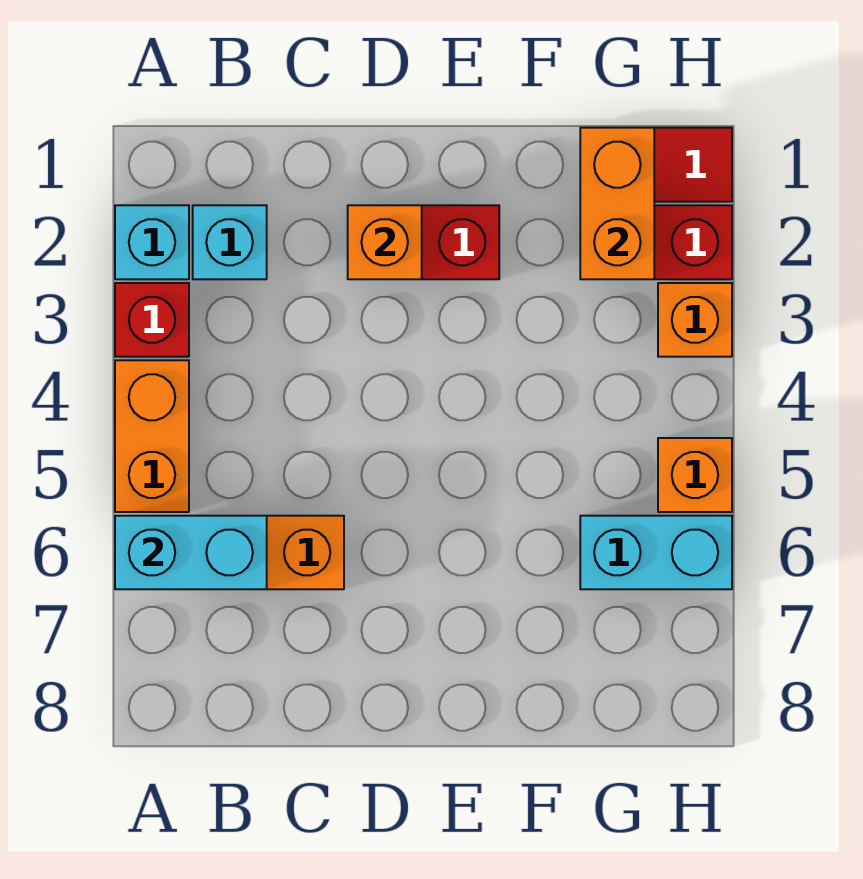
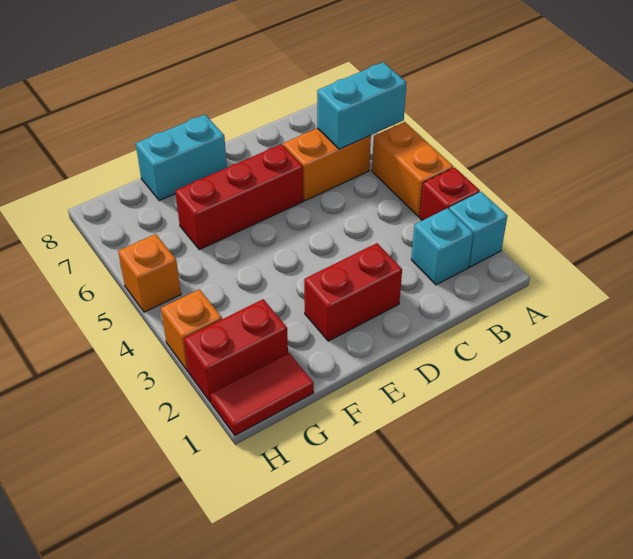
orange brick D2 level 2 -> none
none -> red brick D6:F6 level 1
orange brick G1:G2 level 2 -> none
cyan brick G6:H6 level 1 -> cyan brick E8:F8 level 1

